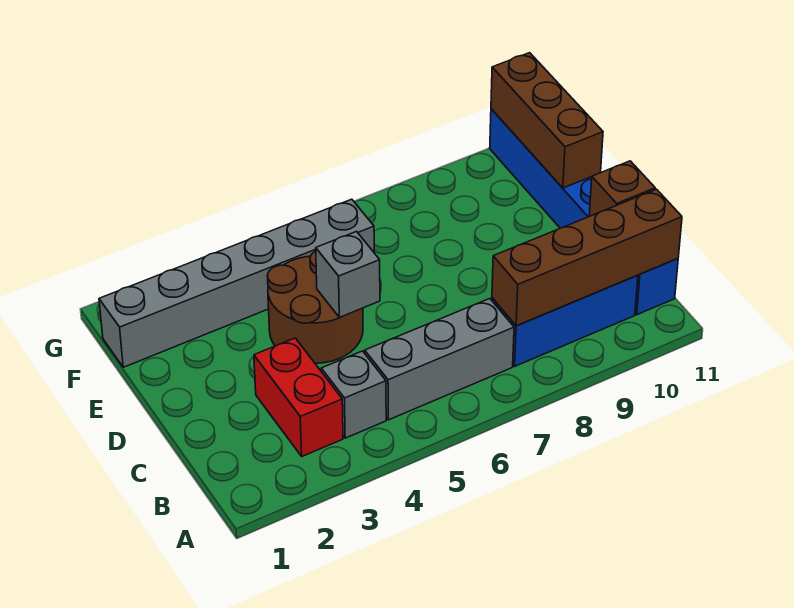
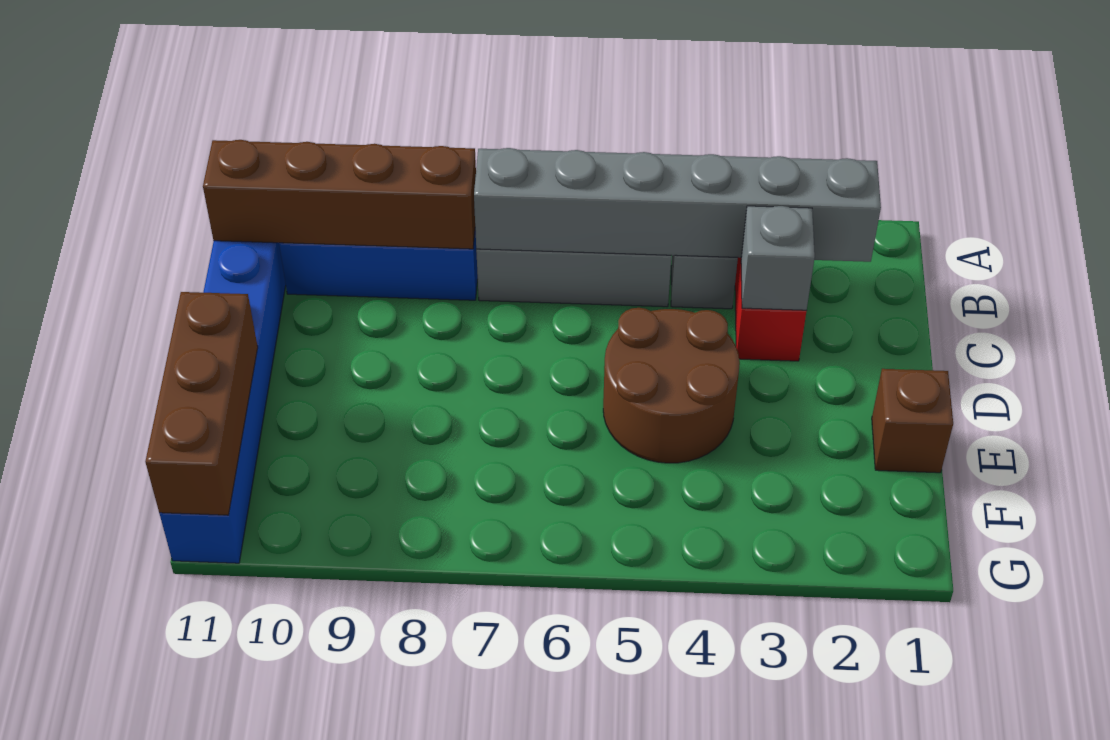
brown brick C11 level 2 -> brown brick E1 level 1
grey brick D5 level 2 -> grey brick C3 level 2
grey brick F1:F6 level 1 -> grey brick B2:B7 level 2

